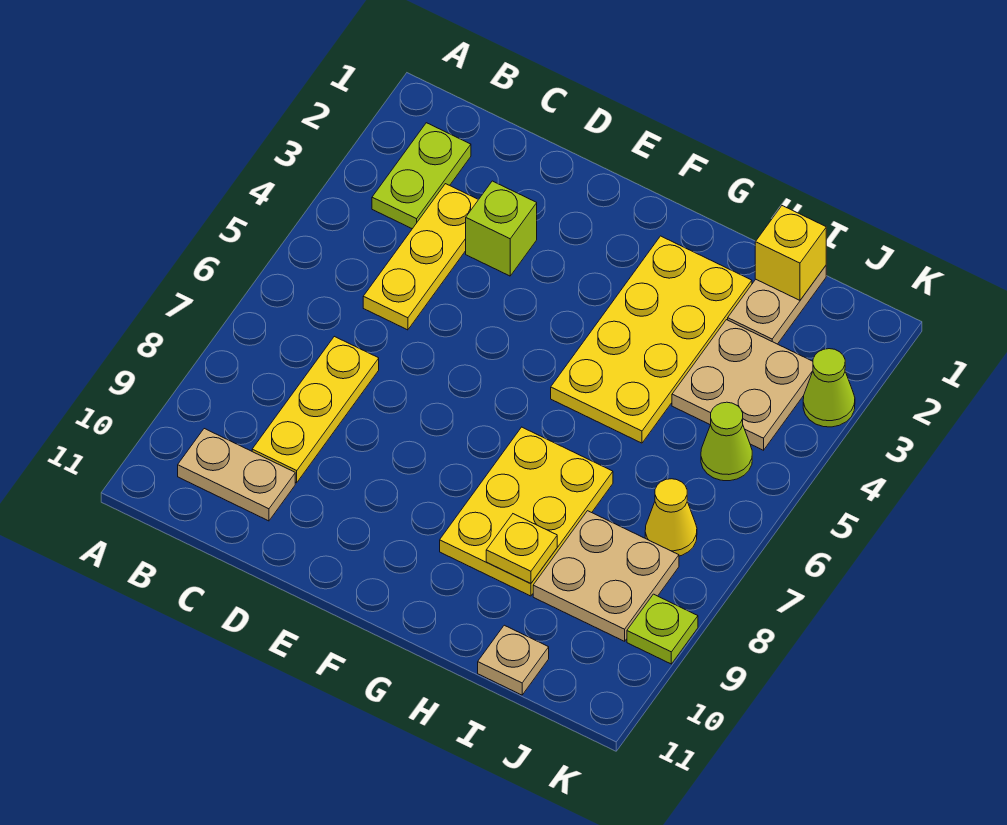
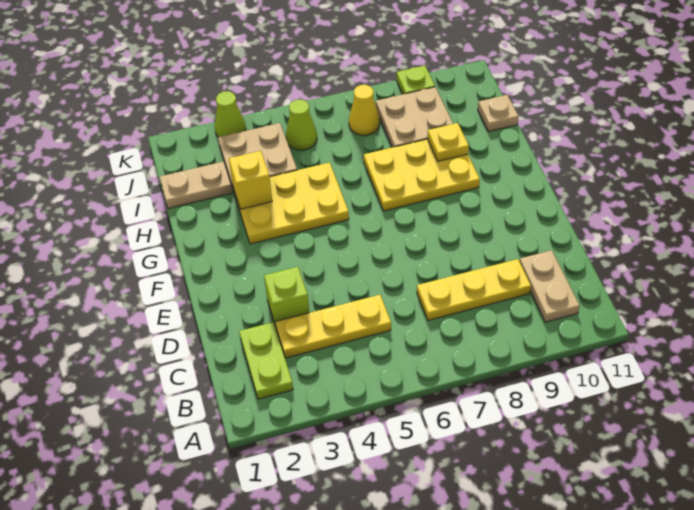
lime plate B2:B3 level 1 -> lime plate B2:C2 level 1
yellow plate G2:H5 level 1 -> yellow plate G3:H5 level 1
yellow brick I1 level 2 -> yellow brick H3 level 2

